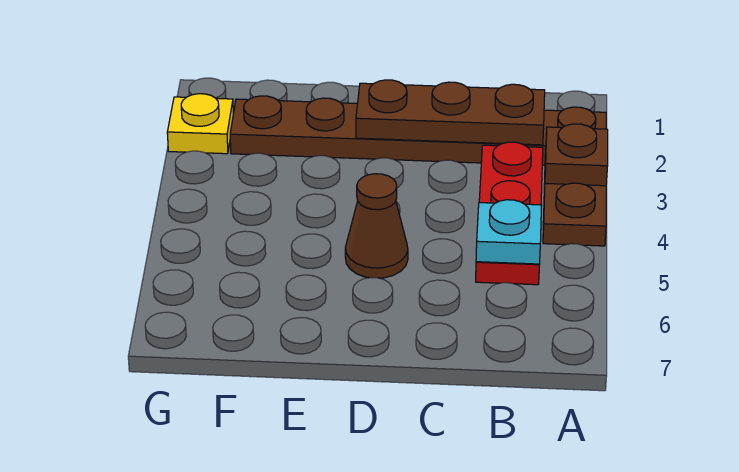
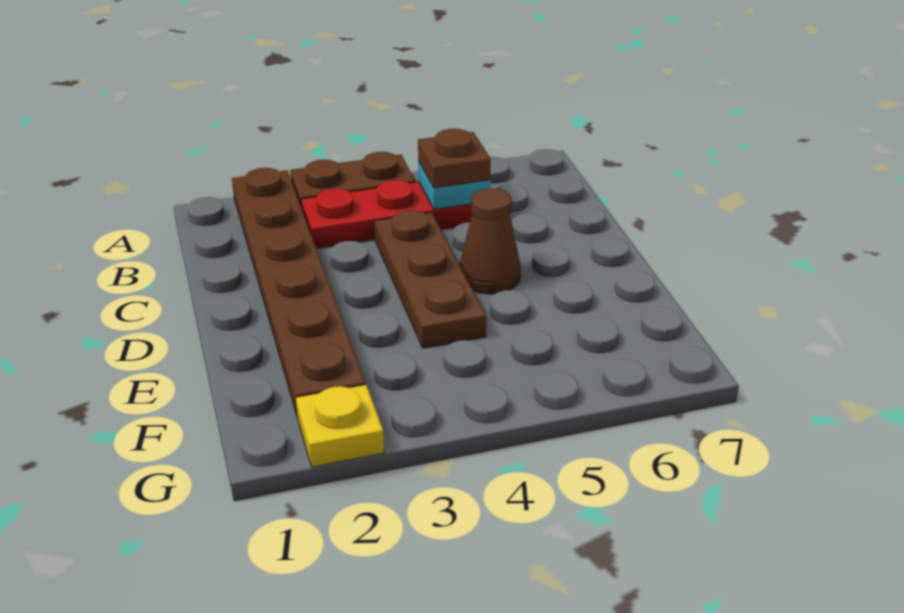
brown plate A3 level 2 -> brown plate B5 level 3
brown plate B2:D2 level 2 -> brown plate C4:E4 level 1

